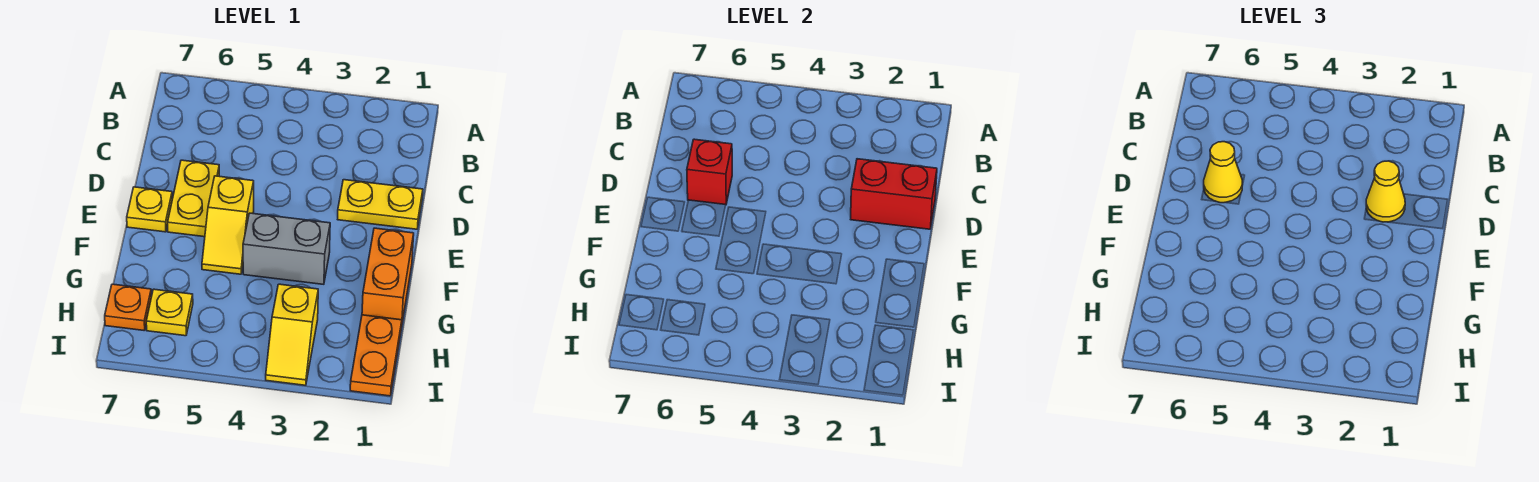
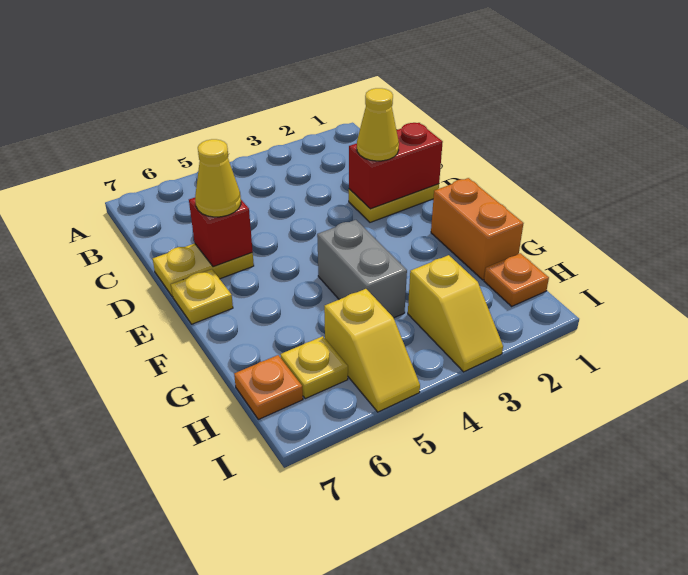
yellow plate D6:E6 level 1 -> yellow plate D6:D7 level 1
yellow slope E5:F5 level 1 top E -> yellow slope H5:I5 level 1 top H
grey brick F3:F4 level 1 -> grey brick F4:G4 level 1
orange plate H1:I1 level 1 -> orange plate H1 level 1

